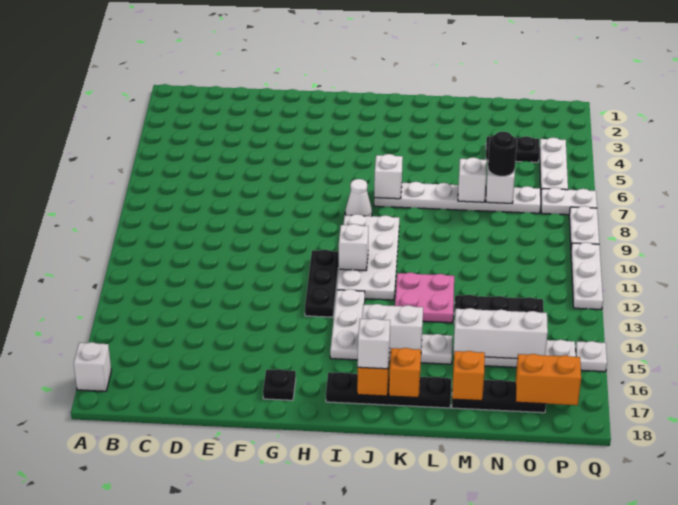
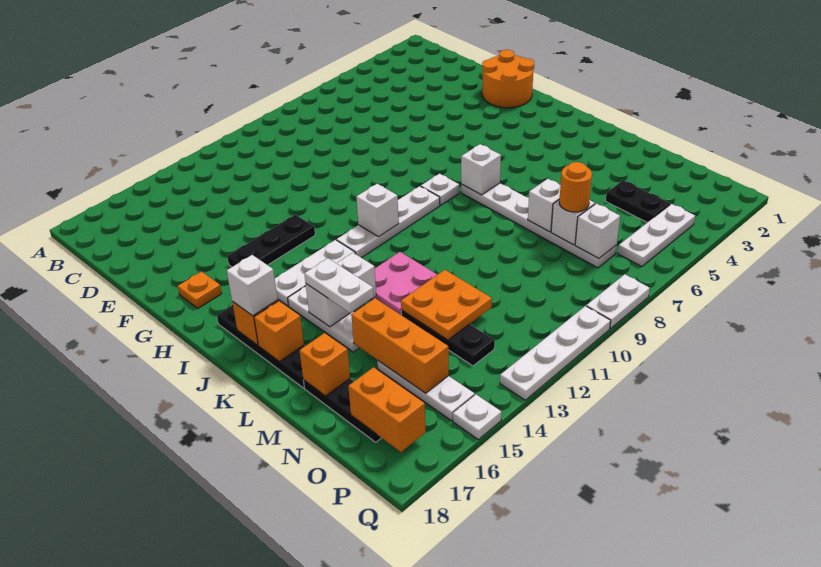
white brick A17 level 1 -> white brick O7 level 2
none -> orange round brick F1:G2 level 1
black plate G17 level 1 -> orange plate G17 level 1
black plate H11:H13 level 1 -> black plate G13:G15 level 1
white cone I8 level 1 -> white plate I8 level 1
white plate I9:J12 level 1 -> white plate I9:I12 level 1
white brick J15:K15 level 2 -> white brick K14:K15 level 2
none -> orange plate M12:N13 level 2
white brick M15:O15 level 2 -> orange brick M15:O15 level 2
black round brick N7 level 3 -> orange round brick N7 level 3
white plate P7:Q7 level 1 -> white plate K15:L15 level 3
white plate Q10:Q12 level 1 -> white plate Q10:Q13 level 1

